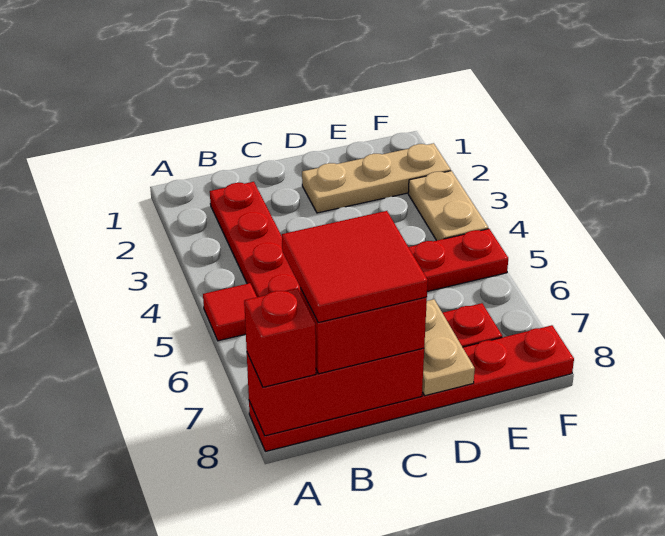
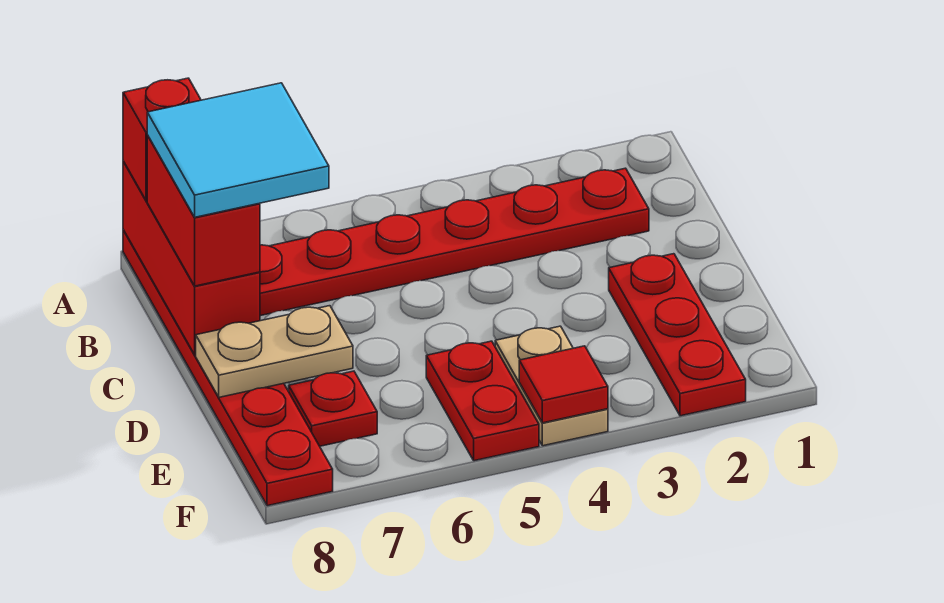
red tile A5 level 1 -> red tile F4 level 2
red tile B7:C8 level 4 -> cyan tile B7:C8 level 4
tan plate D2:F2 level 1 -> red plate D2:F2 level 1
tan plate F3:F4 level 1 -> tan plate E4:F4 level 1

